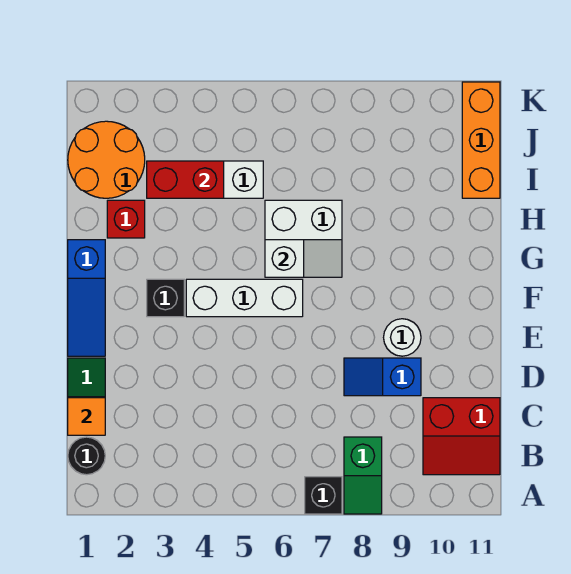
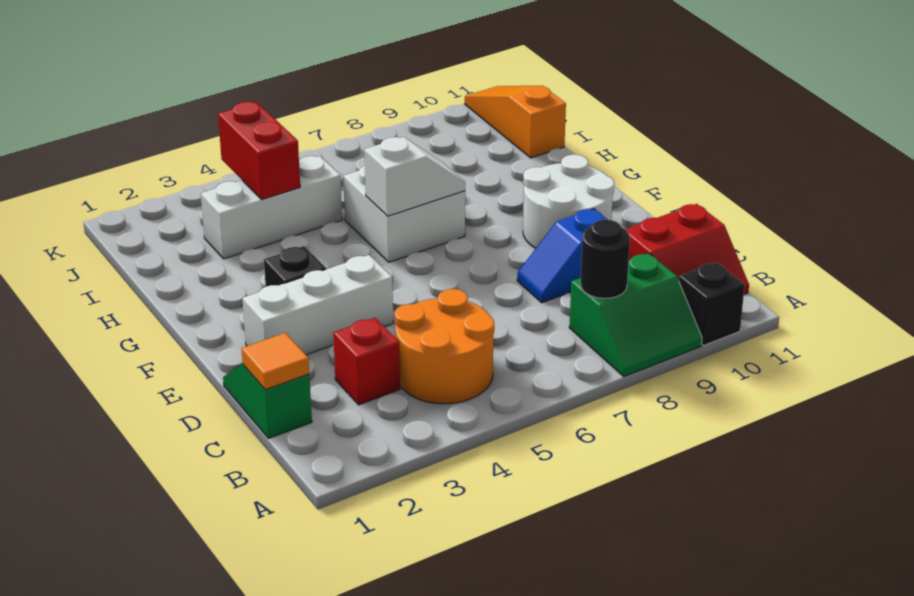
black brick A7 level 1 -> black brick A10 level 1
green slope A8:B8 level 1 top B -> green slope A8:B9 level 1 top B
black round brick B1 level 1 -> black round brick B8 level 2
blue slope E1:G1 level 1 top G -> none
white round brick E9 level 1 -> white round brick E9:F10 level 1
white brick F4:F6 level 1 -> white brick E2:E4 level 1
red brick H2 level 1 -> red brick C3 level 1
orange round brick I1:J2 level 1 -> orange round brick B4:C5 level 1
red brick I3:I4 level 2 -> red brick I4:J4 level 2
orange brick I11:K11 level 1 -> orange slope I11:K11 level 1 top I

